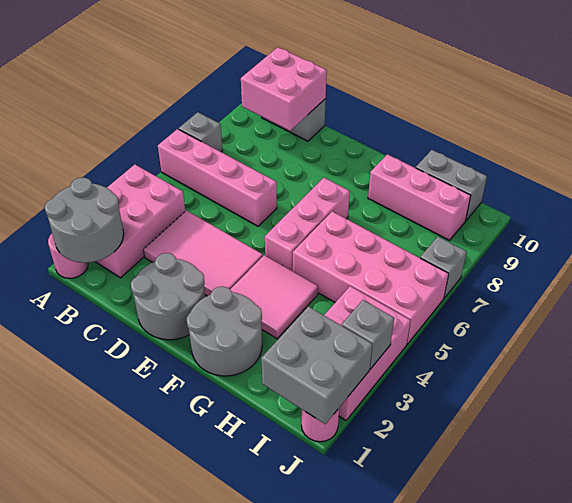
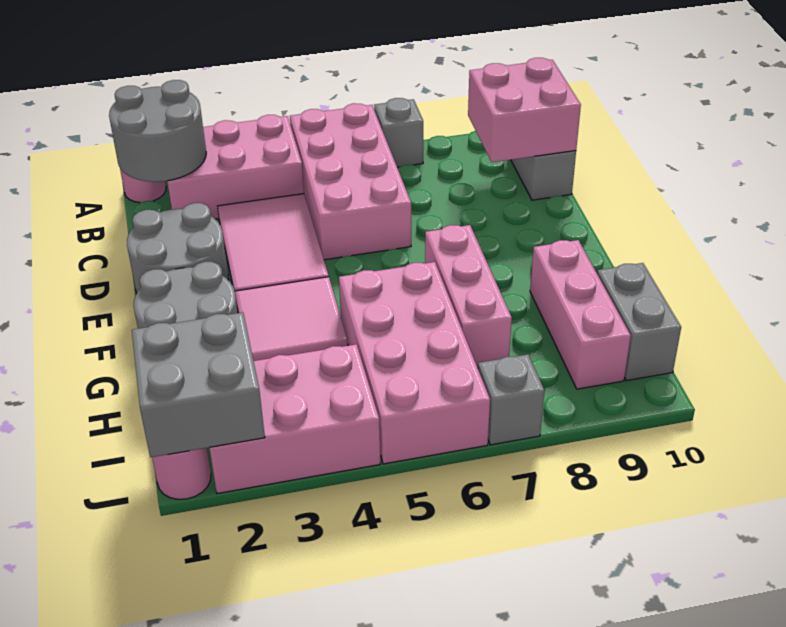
pink brick A6:D6 level 1 -> pink brick A5:D6 level 1
pink brick F5:F7 level 1 -> pink brick F7:H7 level 1
grey brick J3 level 2 -> none

